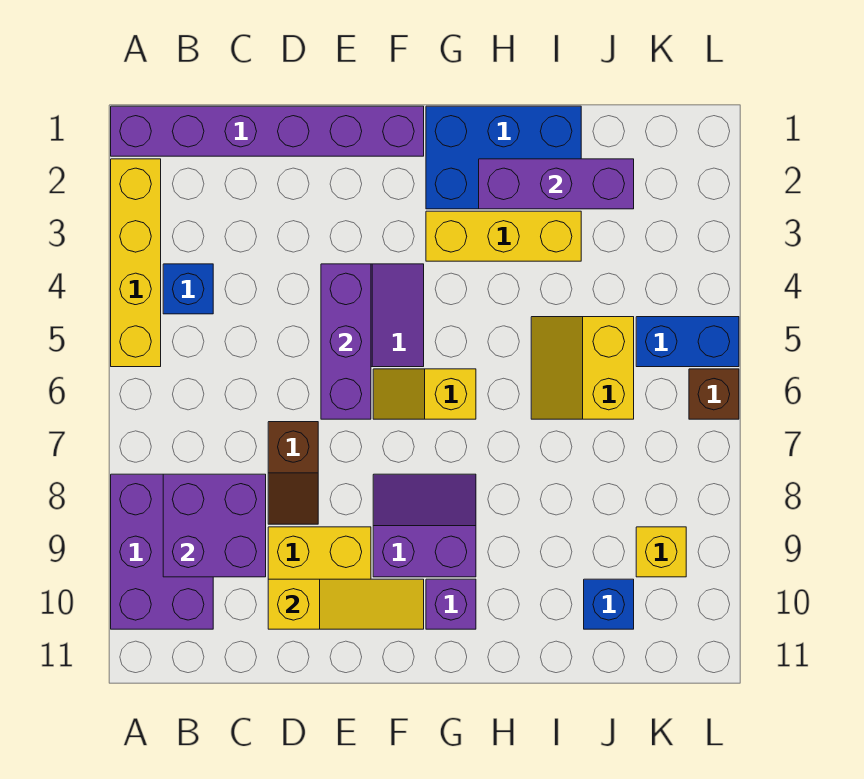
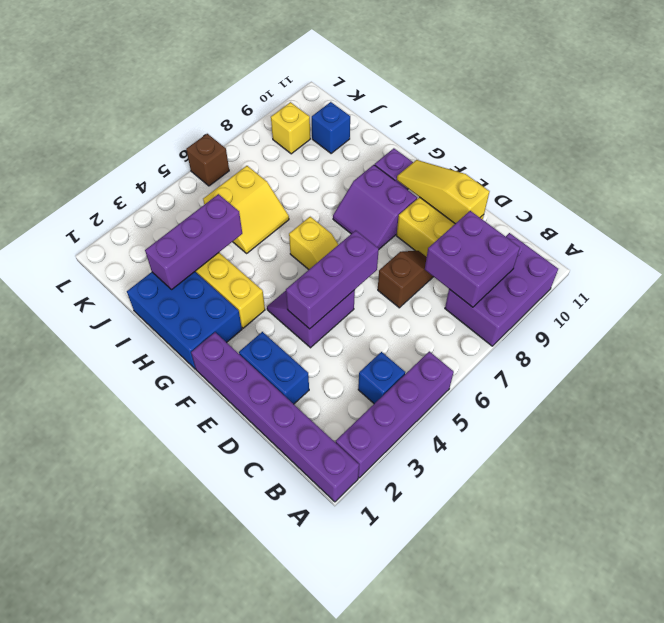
yellow brick A2:A5 level 1 -> purple brick A2:A5 level 1
purple brick H2:J2 level 2 -> purple brick I2:I4 level 2
blue brick K5:L5 level 1 -> blue brick D2:E2 level 1

